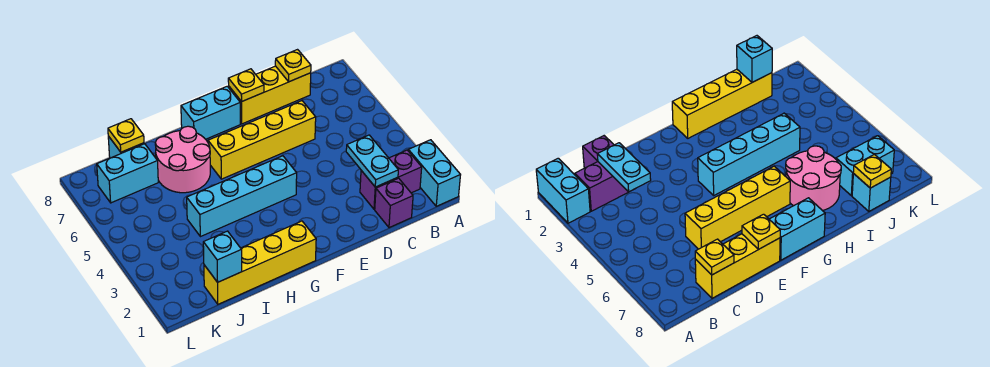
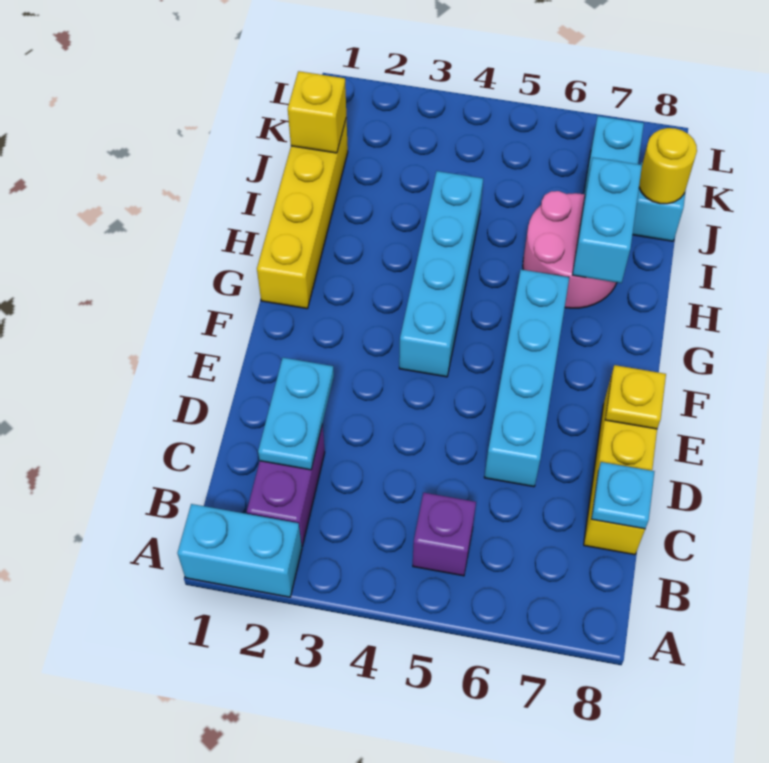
purple brick C1 level 1 -> purple brick B5 level 1
cyan plate C2:C3 level 2 -> cyan plate C2:D2 level 2
yellow plate C8 level 2 -> cyan plate C8 level 2
yellow brick D6:G6 level 1 -> cyan brick D6:G6 level 1
cyan brick F8:G8 level 1 -> cyan brick H7:I7 level 2
cyan brick J1 level 2 -> yellow brick J1 level 2
yellow plate J8 level 2 -> yellow round brick J8 level 2

